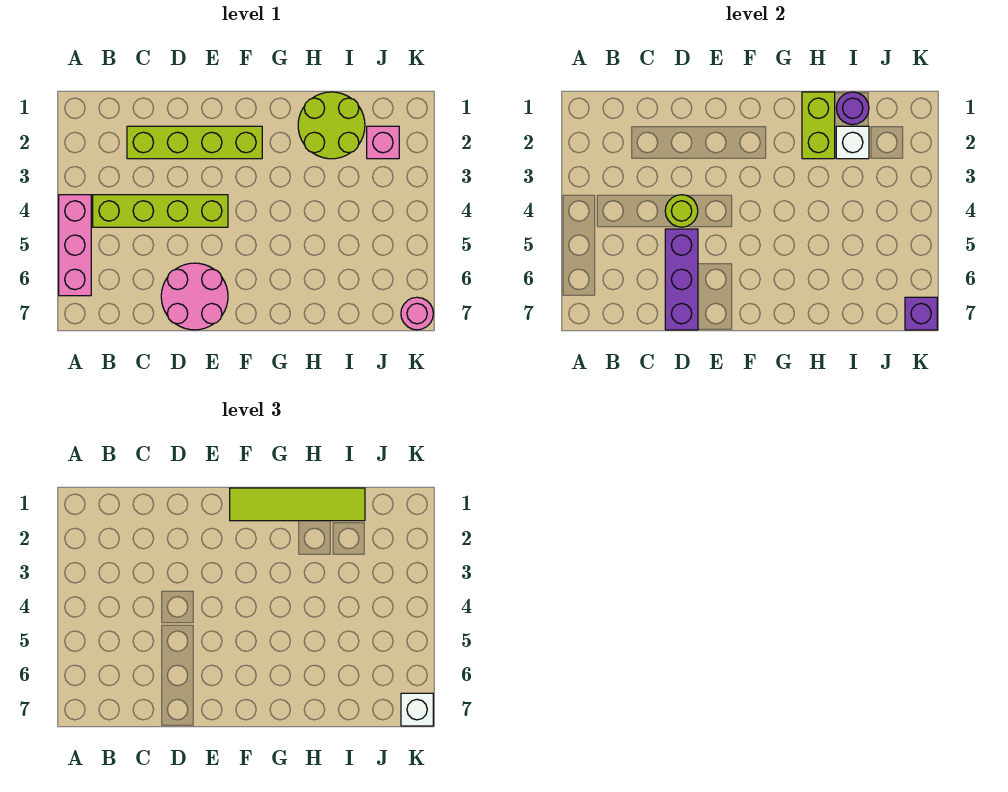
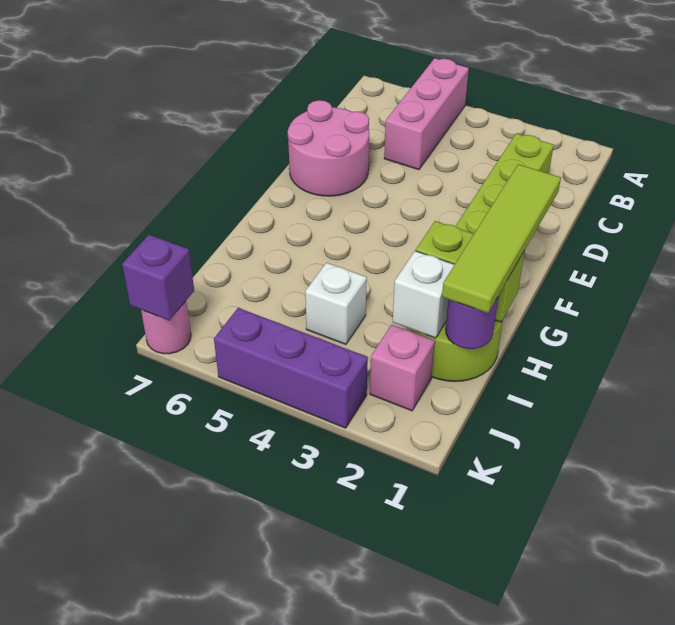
pink brick A4:A6 level 1 -> pink brick A5:C5 level 1
lime brick B4:E4 level 1 -> none
lime round brick D4 level 2 -> none
purple brick D5:D7 level 2 -> purple brick K3:K5 level 1
white brick K7 level 3 -> white brick I4 level 1

